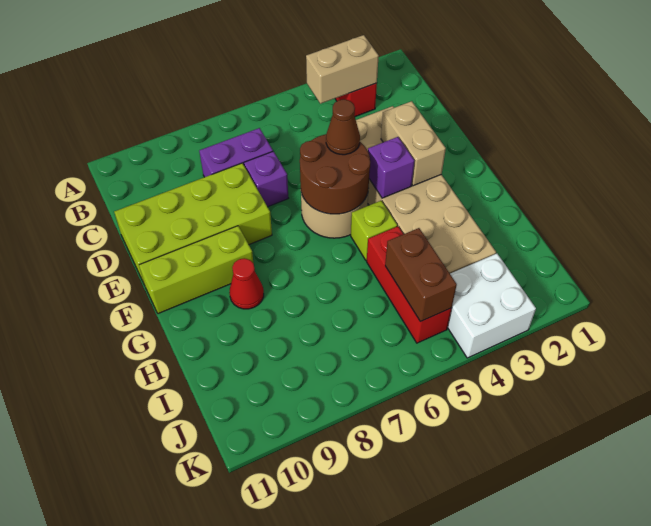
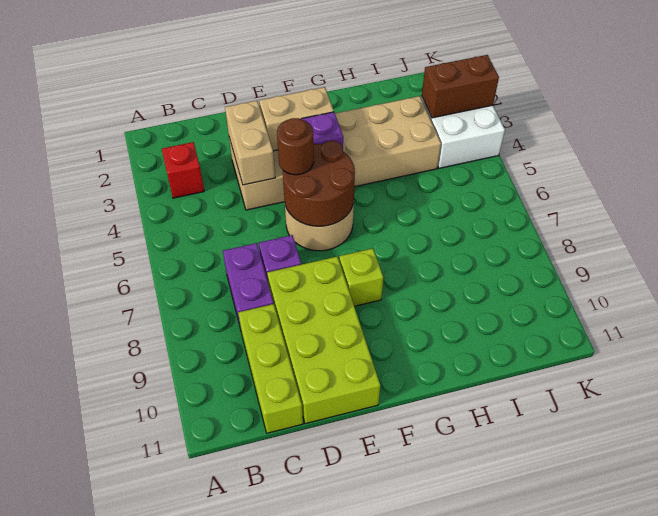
tan brick B3:B4 level 2 -> tan brick D3:D4 level 2
brown cone E5 level 3 -> brown round brick E5 level 3
lime brick F9:F11 level 1 -> lime brick C9:C11 level 1
lime brick G5 level 1 -> lime brick F8 level 1
red cone G9 level 1 -> none
red brick H5:J5 level 1 -> none
brown brick I5:J5 level 2 -> brown brick J3:K3 level 2

